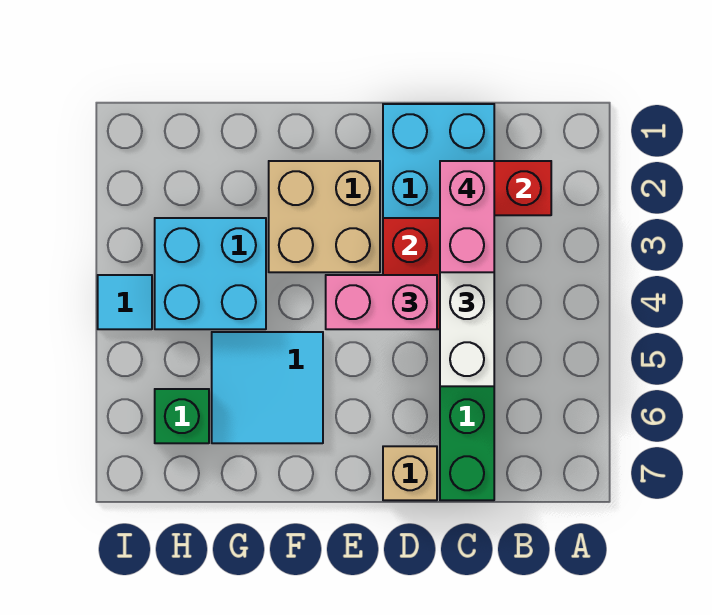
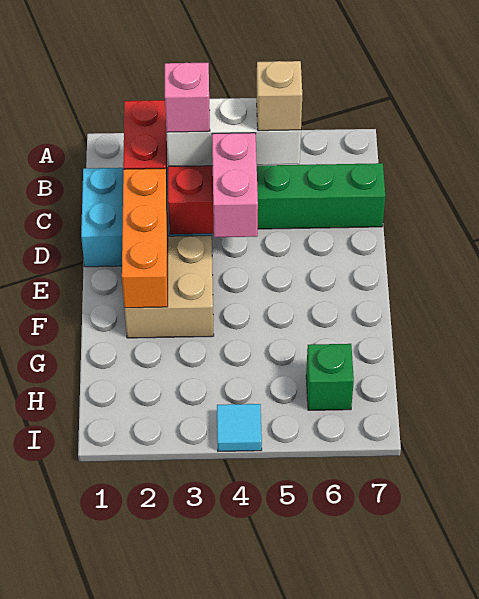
pink brick C2:C3 level 4 -> pink brick C3 level 4
none -> orange brick D2:F2 level 2
tan brick D7 level 1 -> tan brick C5 level 4
cyan tile F5:G6 level 1 -> none
cyan brick G3:H4 level 1 -> none

